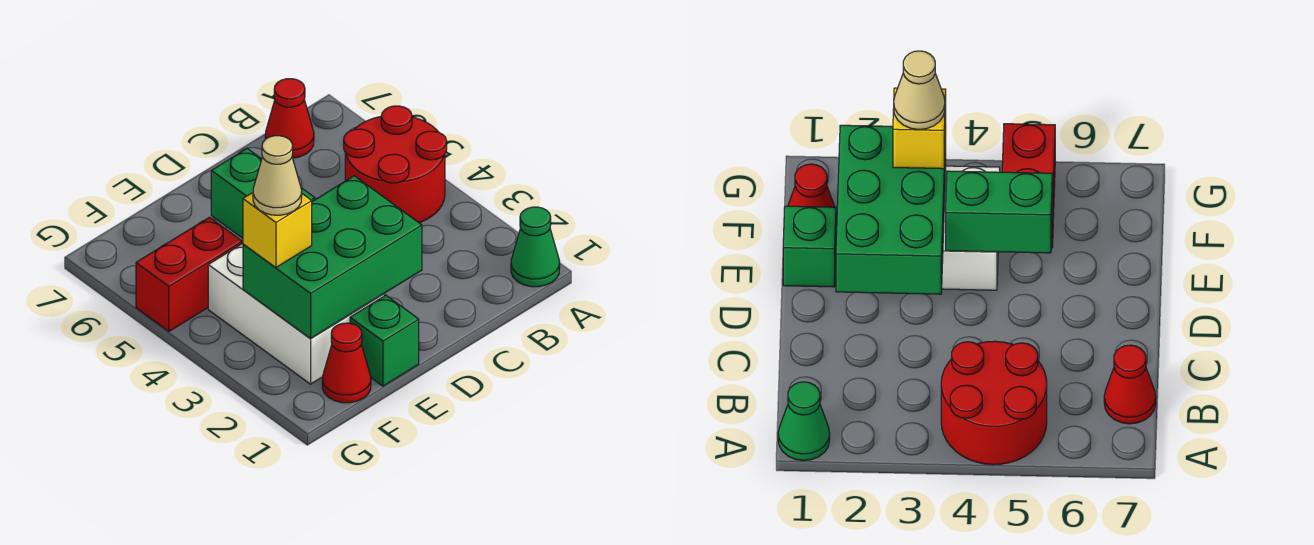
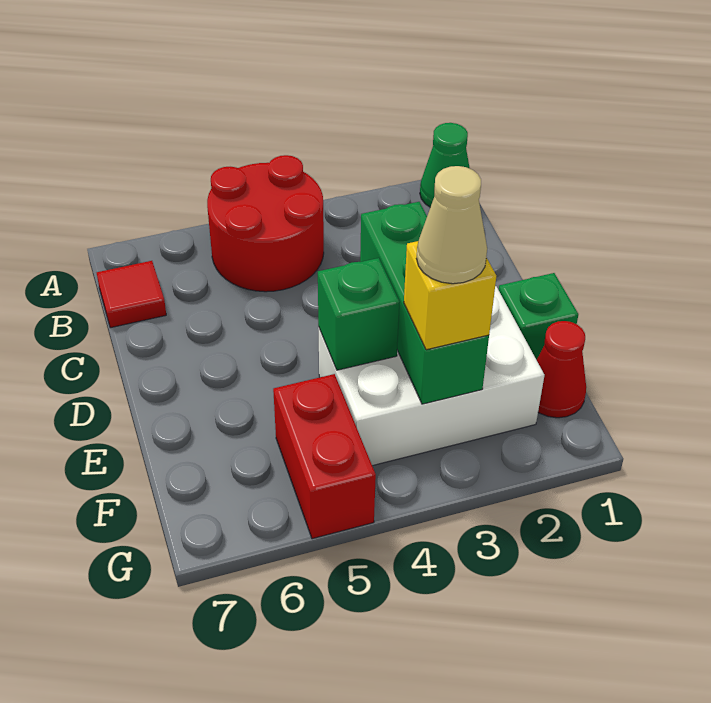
red cone B7 level 1 -> red tile B7 level 1
green brick D2:F3 level 2 -> green brick D3:F3 level 2
green brick E4:E5 level 2 -> green brick E4 level 2

